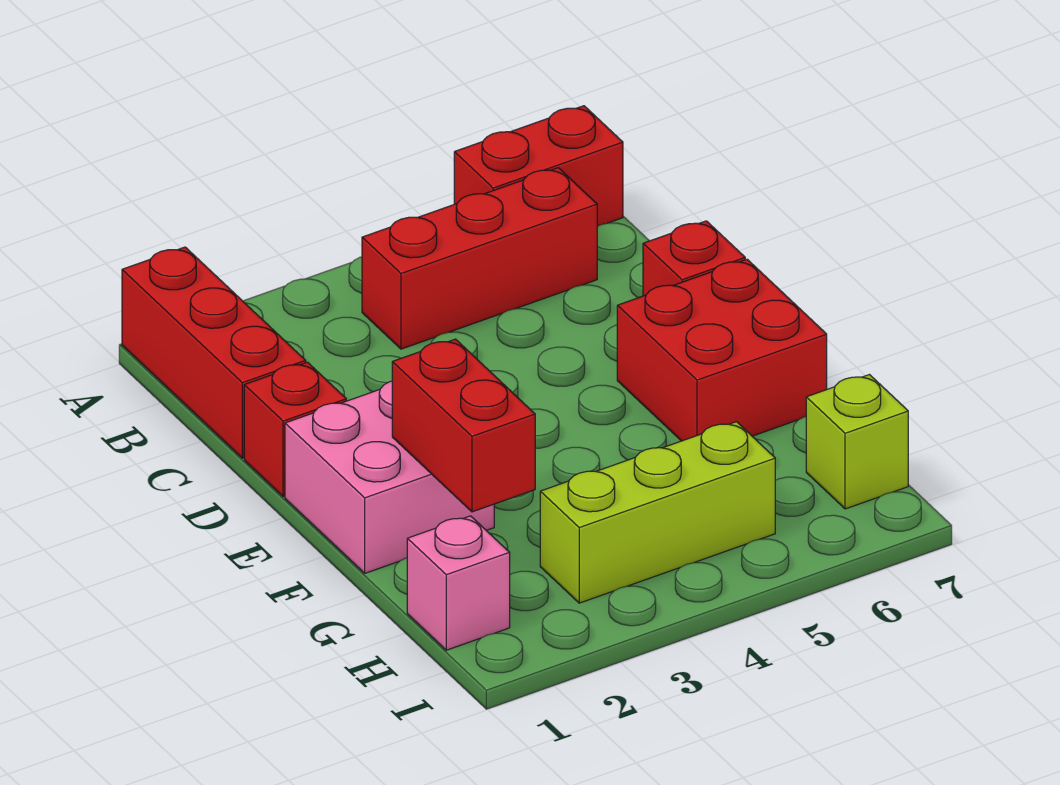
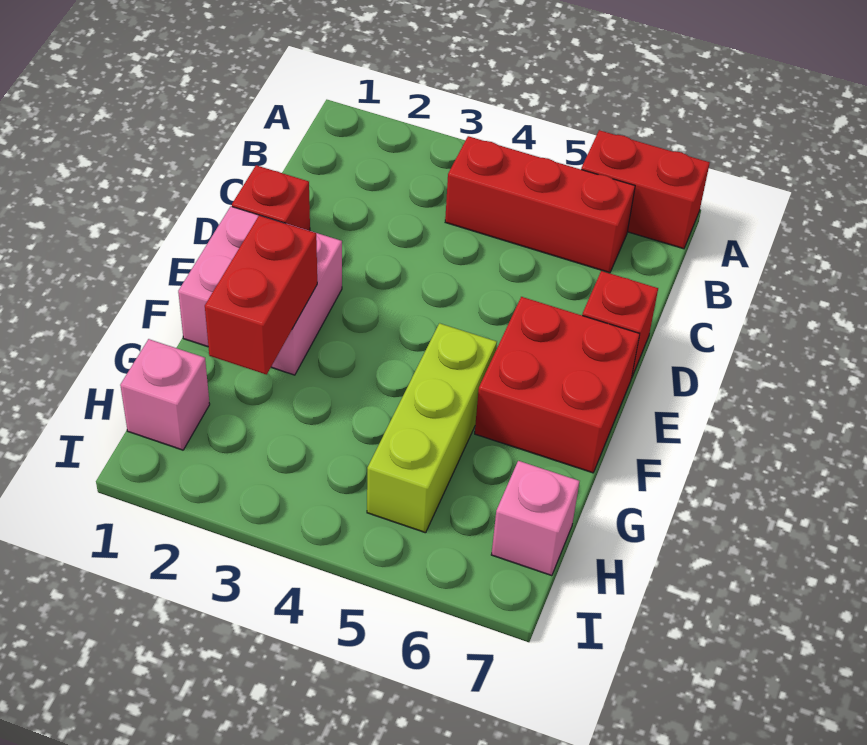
red brick A1:C1 level 1 -> none
lime brick H3:H5 level 1 -> lime brick F5:H5 level 1
lime brick H7 level 1 -> pink brick H7 level 1

